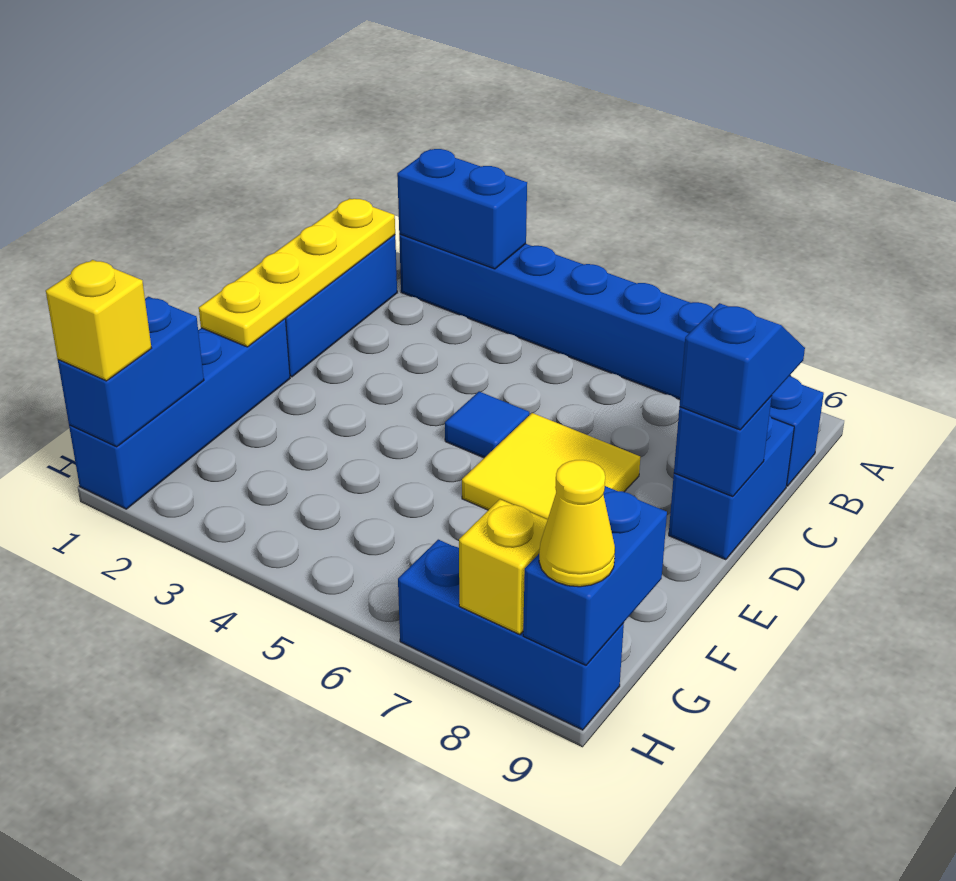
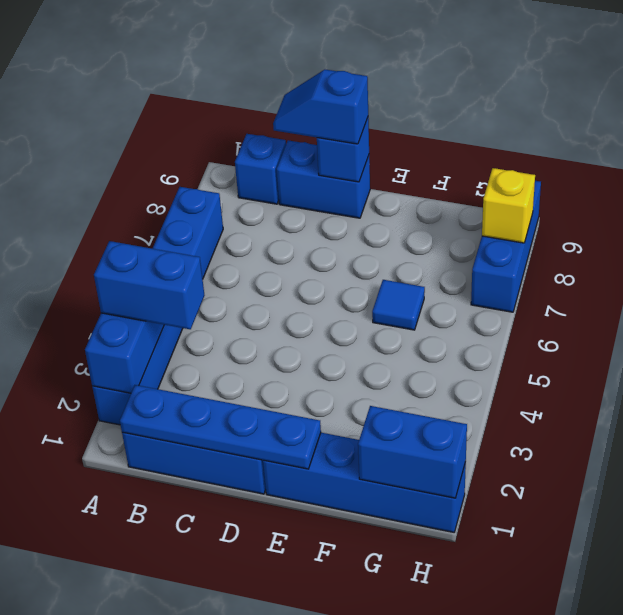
yellow plate B1:E1 level 2 -> blue plate B1:E1 level 2
blue tile D5 level 1 -> blue tile F6 level 1
yellow tile D6:E7 level 1 -> none
blue brick G9:H9 level 2 -> blue brick A3:B3 level 3
yellow brick H1 level 3 -> none
yellow cone H9 level 3 -> none

